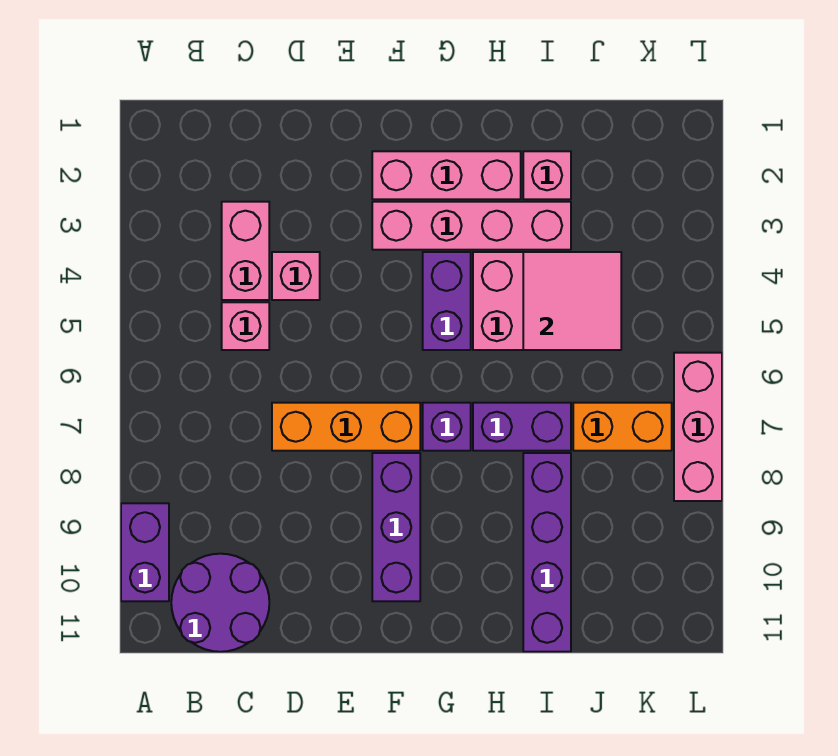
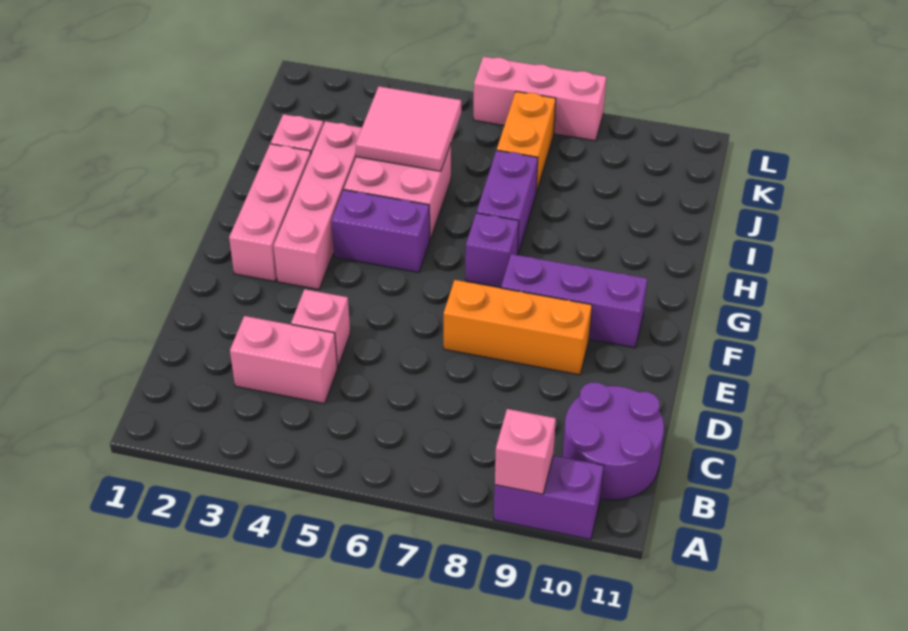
pink brick C5 level 1 -> pink brick A9 level 2
orange brick D7:F7 level 1 -> orange brick E7:E9 level 1
purple brick I8:I11 level 1 -> none

